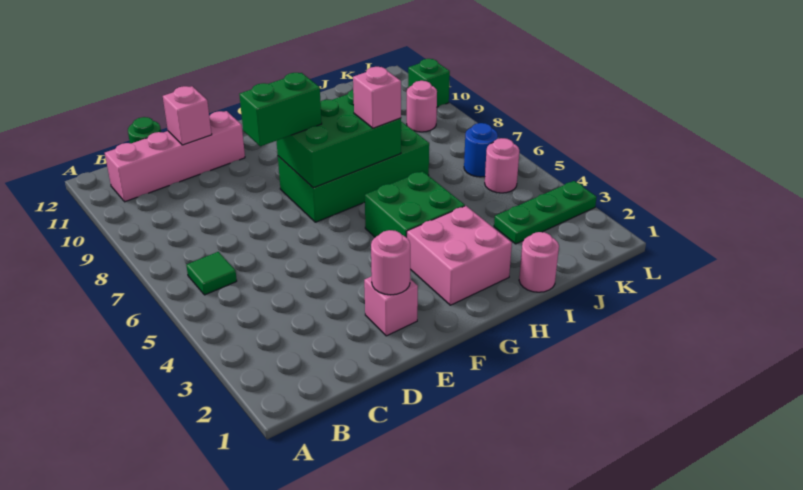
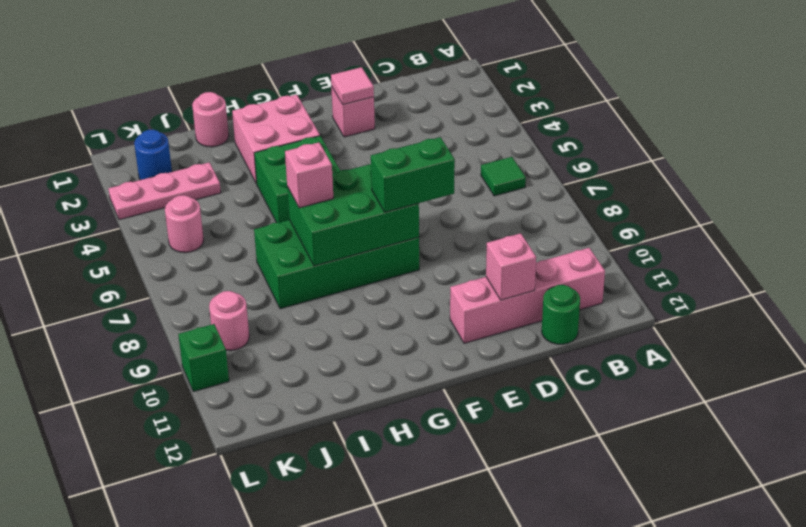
pink round brick E2 level 2 -> pink tile E2 level 2
green plate J3:L3 level 1 -> pink plate J3:L3 level 1
blue round brick K6 level 1 -> blue round brick K2 level 1

